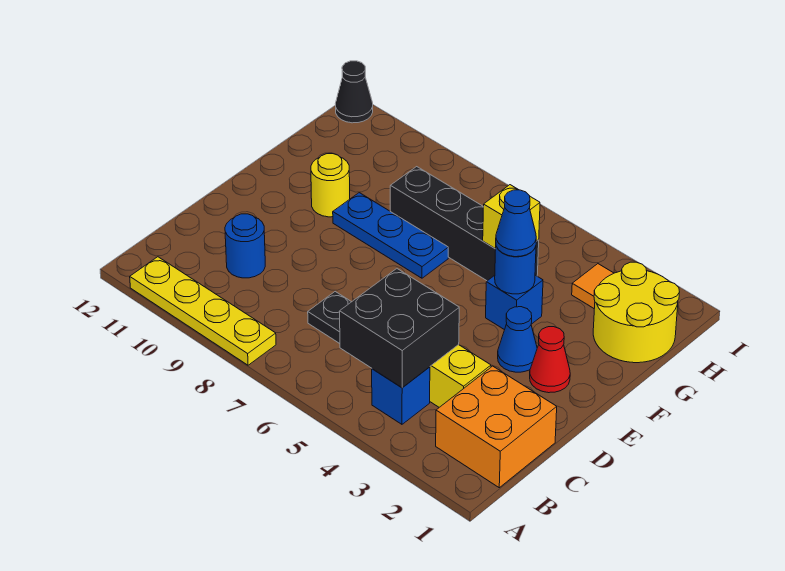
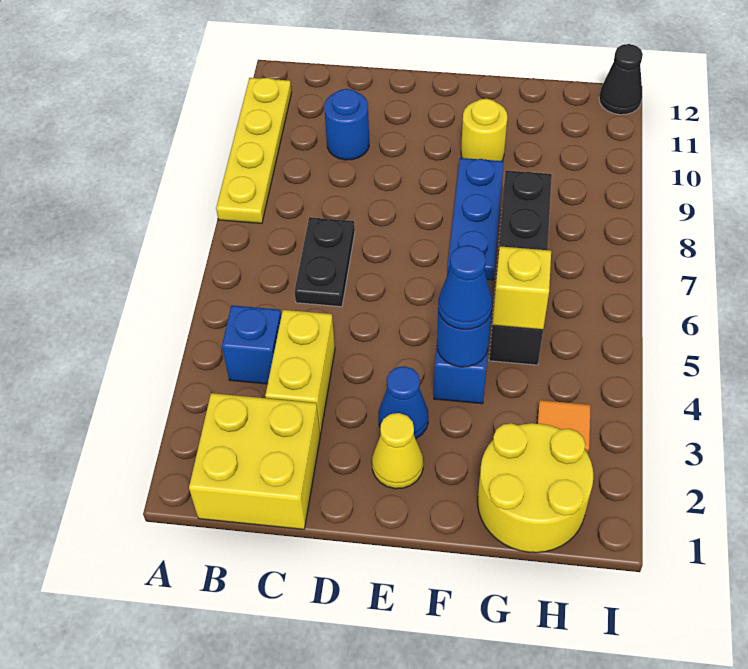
orange brick B1:C2 level 1 -> yellow brick B1:C2 level 1
black brick B4:C5 level 2 -> none
red cone E2 level 1 -> yellow cone E2 level 1

